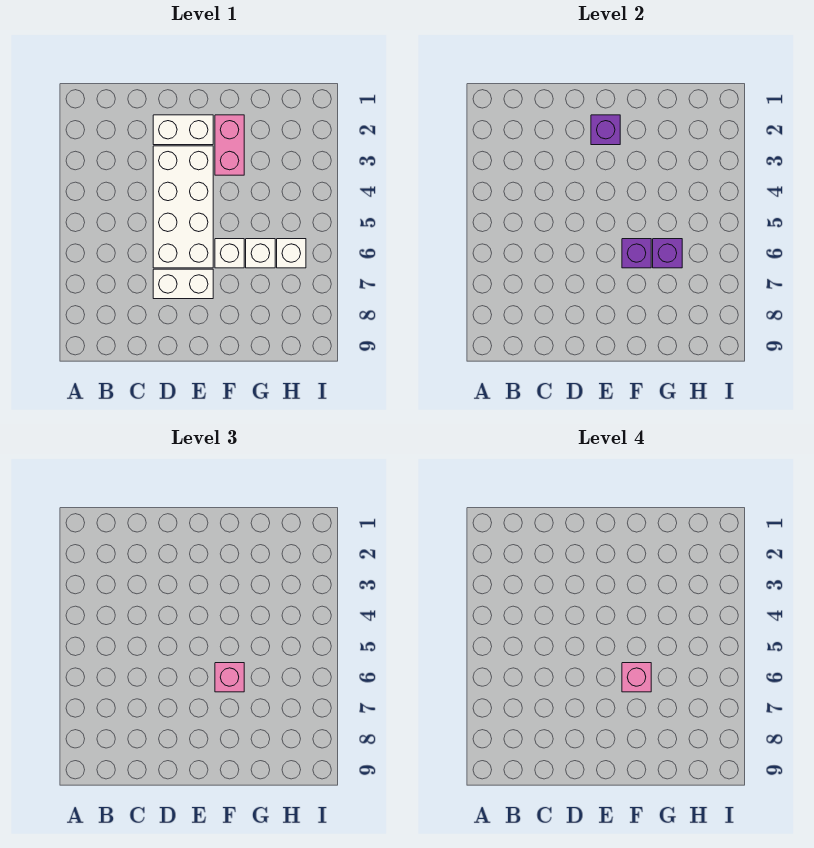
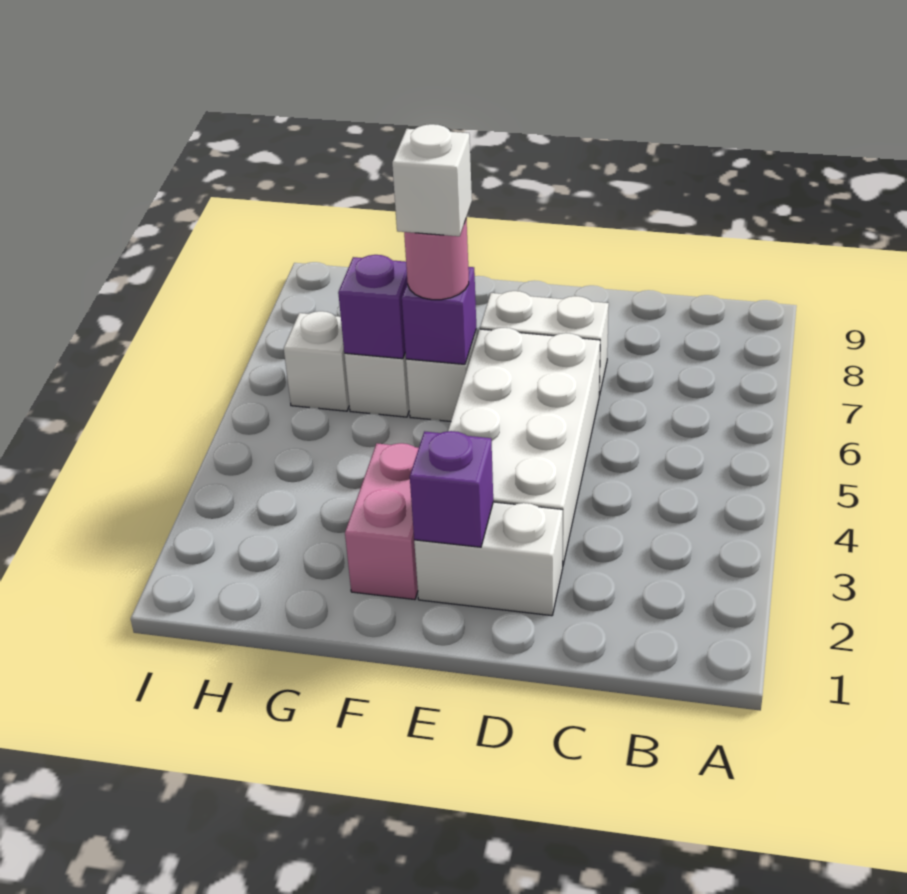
pink brick F6 level 3 -> pink round brick F6 level 3
pink brick F6 level 4 -> white brick F6 level 4

